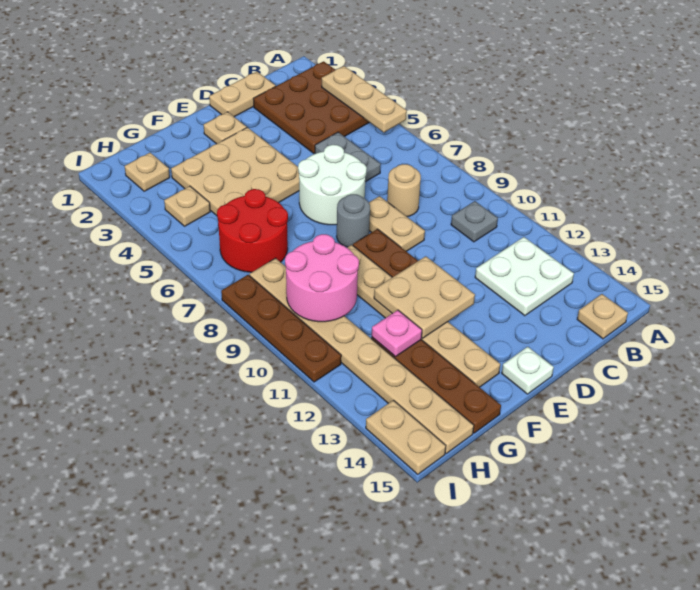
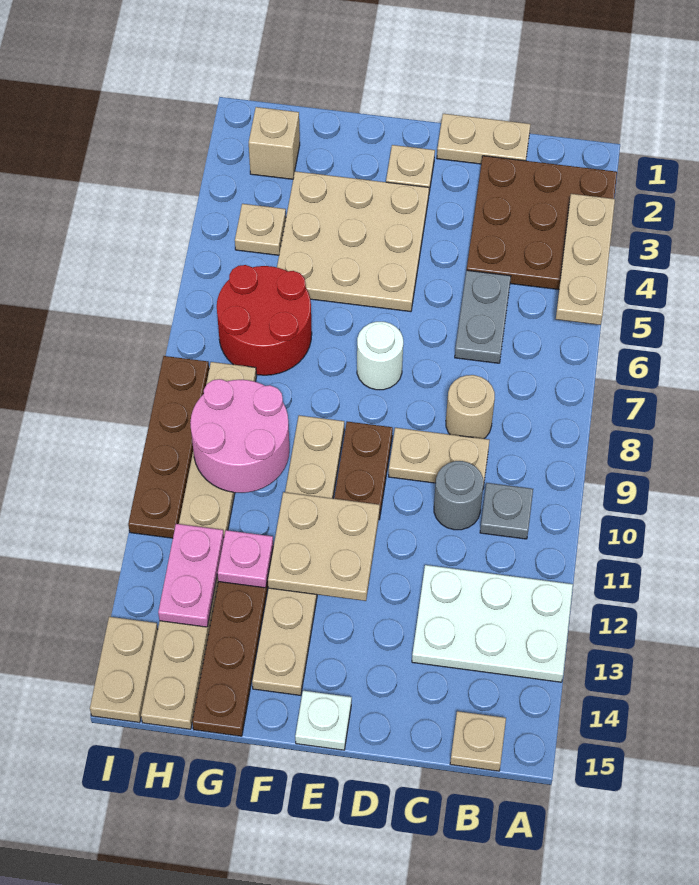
white plate B12:C13 level 1 -> white plate A12:C13 level 1
white round brick D6:E7 level 1 -> white round brick E7 level 1
tan plate D8:D9 level 1 -> tan plate C9:D9 level 1
grey round brick E8 level 1 -> grey round brick C10 level 1
tan plate H2 level 1 -> tan brick H2 level 1
none -> pink plate H12:H13 level 2

